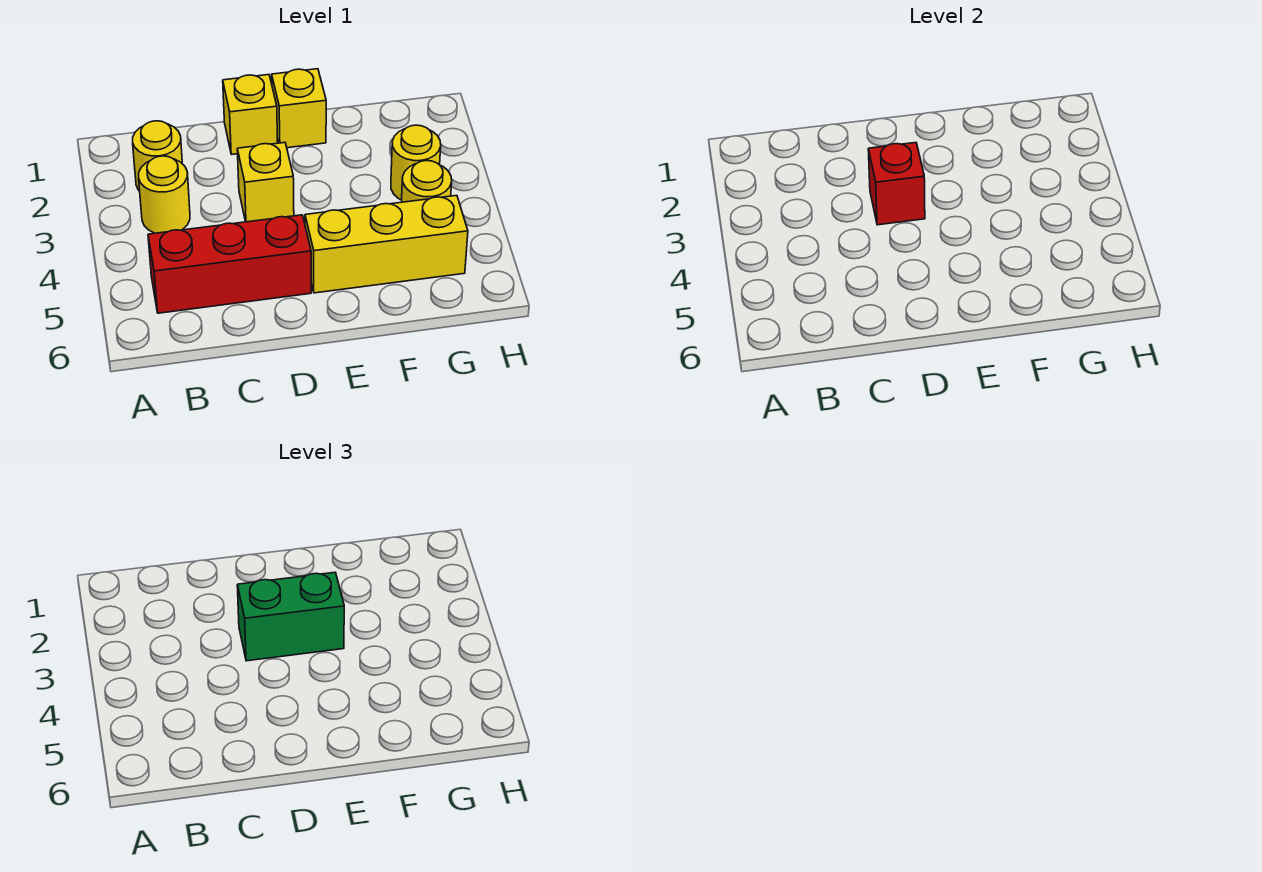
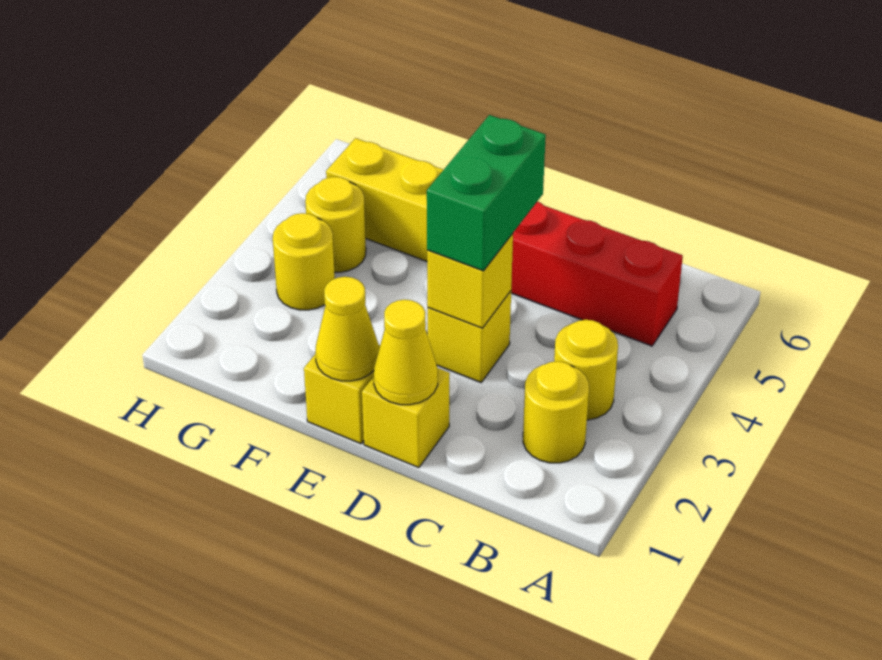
none -> yellow cone D1 level 2
red brick D3 level 2 -> yellow brick D3 level 2
green brick D3:E3 level 3 -> green brick D3:D4 level 3
none -> yellow cone E1 level 2

